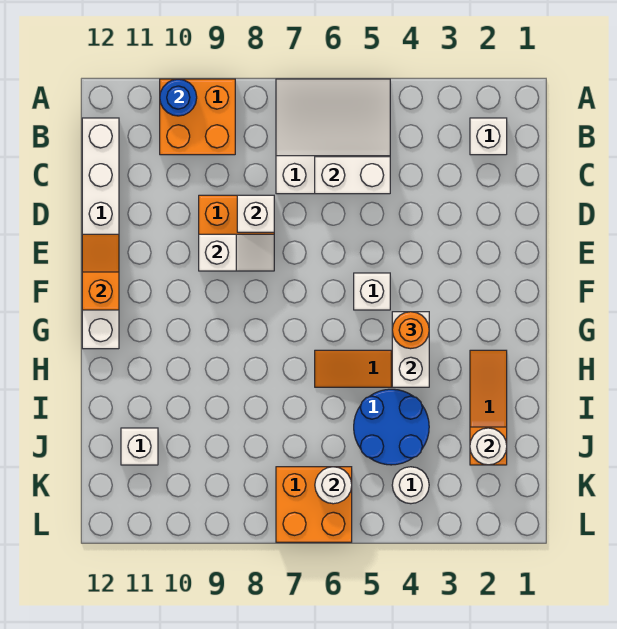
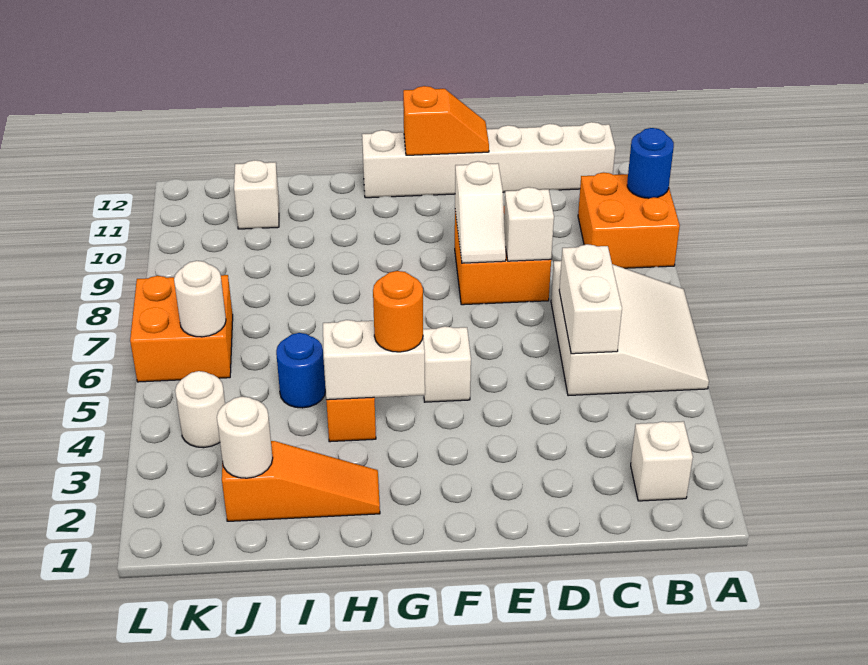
blue round brick I4:J5 level 1 -> blue round brick I5 level 1

